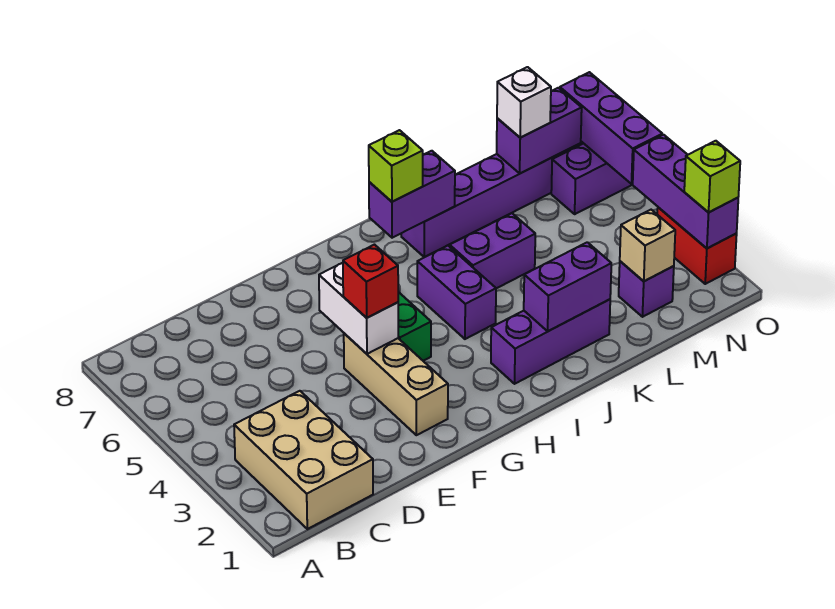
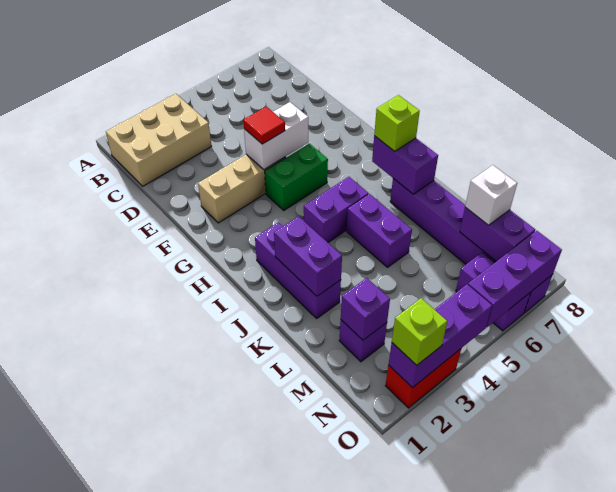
red brick F4 level 3 -> red tile F4 level 3
tan brick M2 level 2 -> purple brick M2 level 2

